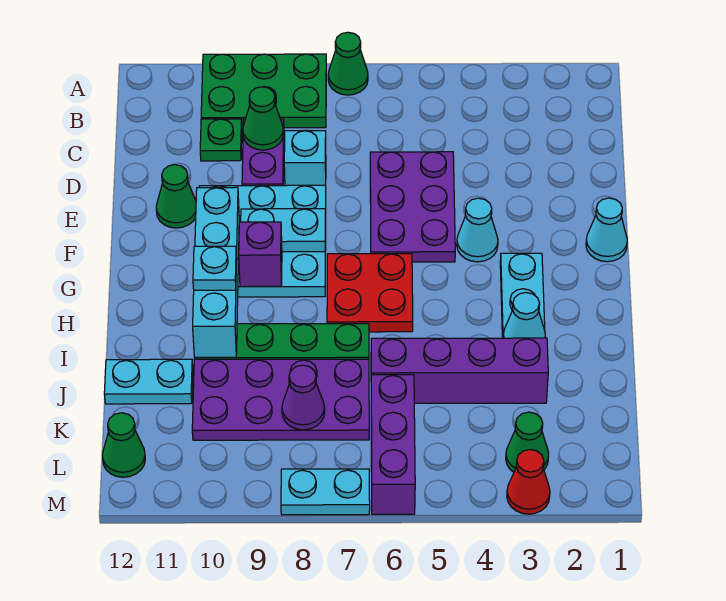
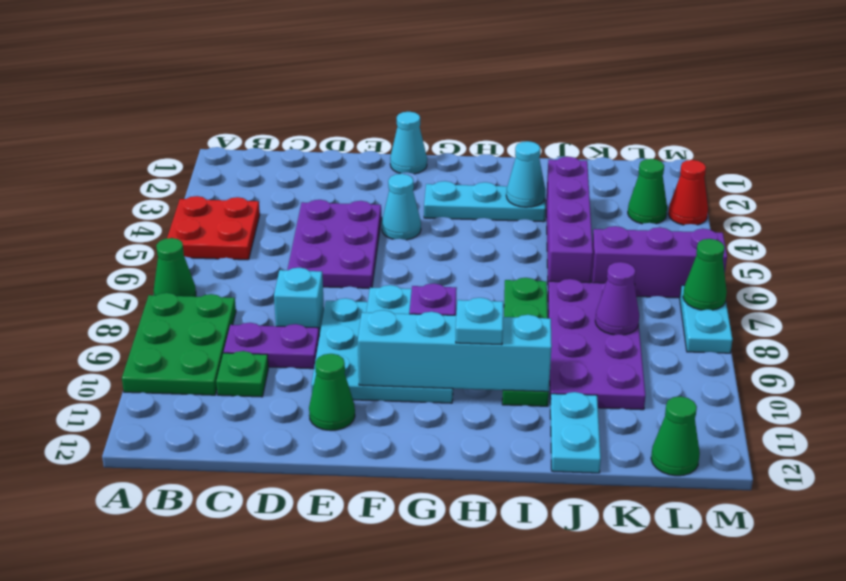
green cone C9 level 2 -> green cone M7 level 2
purple plate D5:F6 level 1 -> purple plate D4:E6 level 1
red plate G6:H7 level 1 -> red plate A4:B5 level 1

